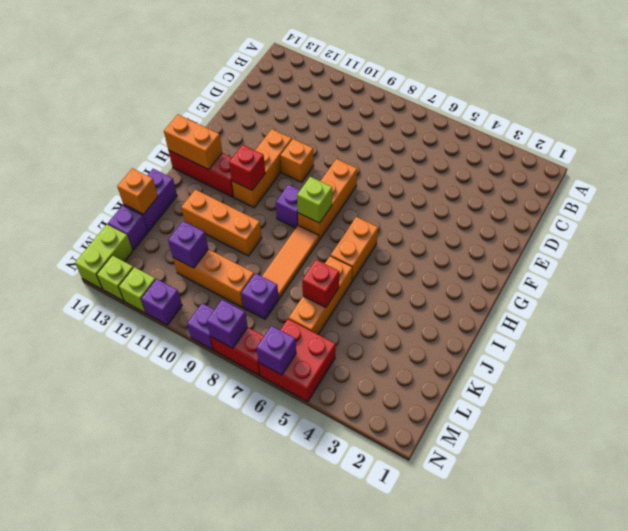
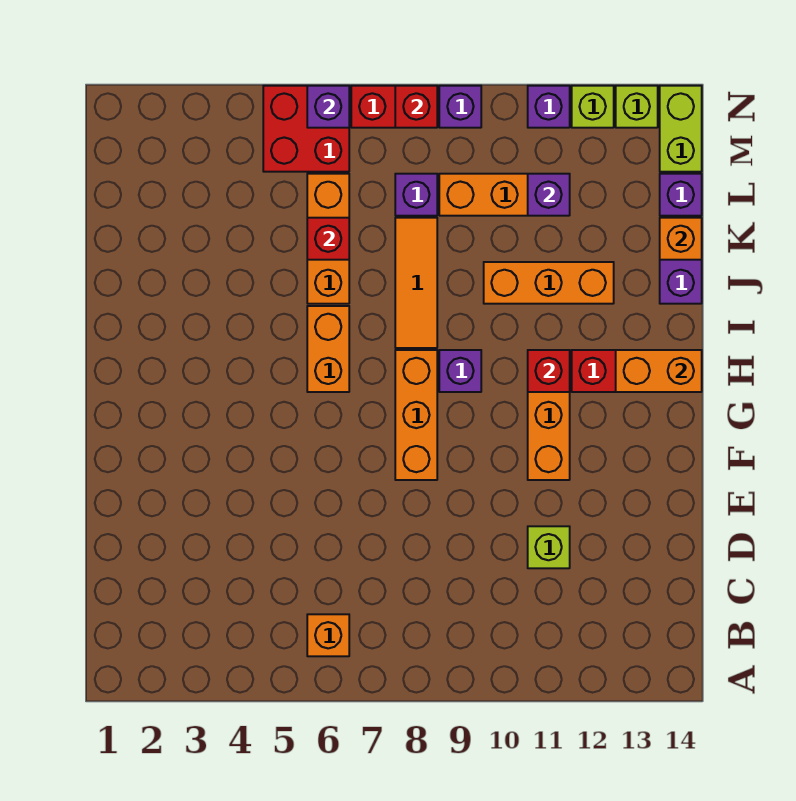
orange brick F10 level 1 -> orange brick B6 level 1
lime brick H8 level 2 -> lime brick D11 level 1
purple brick N8 level 2 -> red brick N8 level 2

